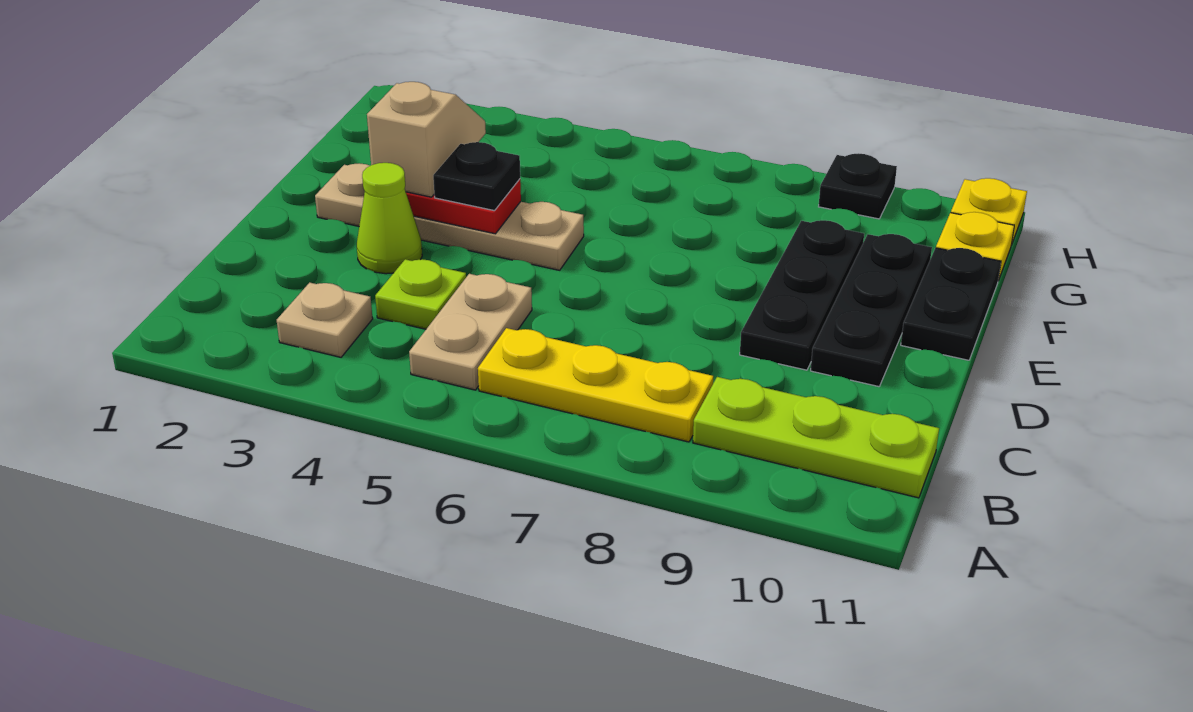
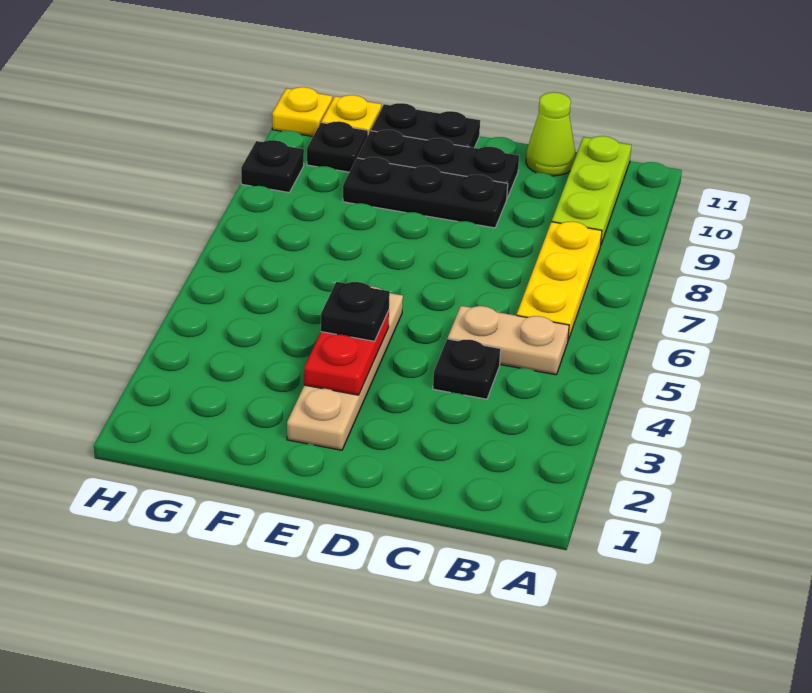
tan plate B3 level 1 -> none
lime plate C4 level 1 -> black plate C4 level 1
lime cone D3 level 1 -> lime cone C11 level 1
tan slope E3:F3 level 3 top E -> none
none -> black plate G10 level 1

